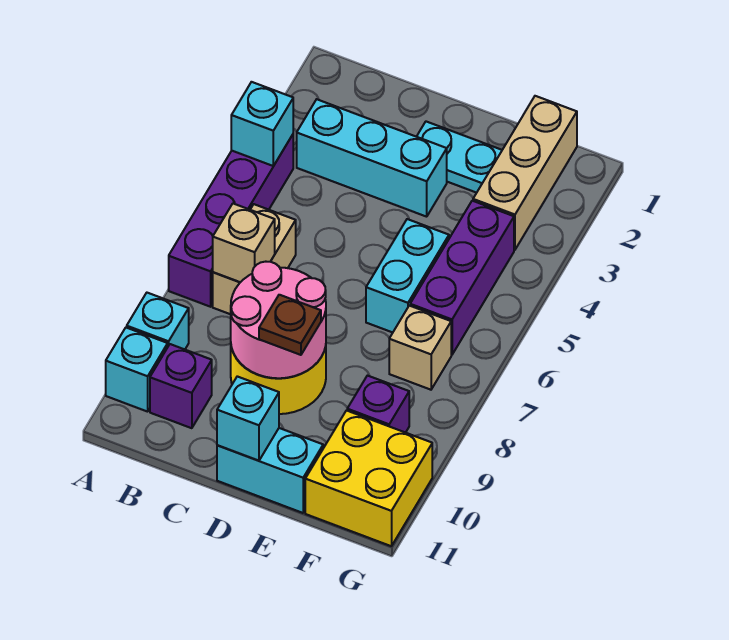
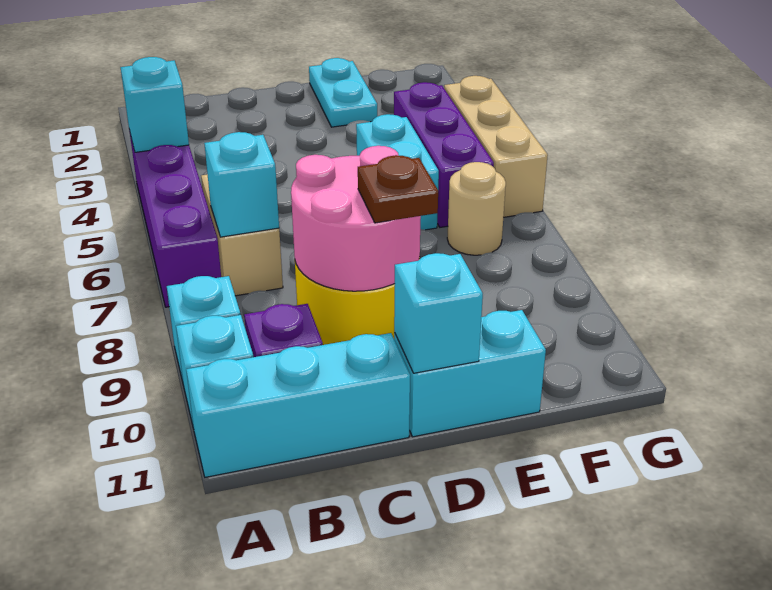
cyan brick B3:D3 level 1 -> cyan brick A11:C11 level 1
tan brick B7 level 2 -> cyan brick B7 level 2
cyan plate D2:E2 level 1 -> cyan plate E1:E2 level 1
tan brick F1:F3 level 1 -> tan brick G4:G6 level 1
tan brick F7 level 1 -> tan round brick F7 level 1
purple brick F9 level 1 -> none
yellow brick F10:G11 level 1 -> none

